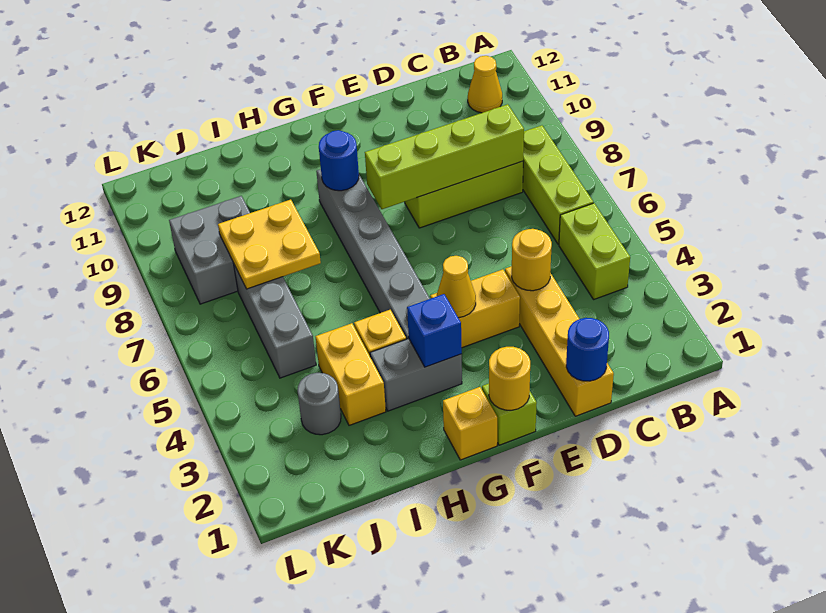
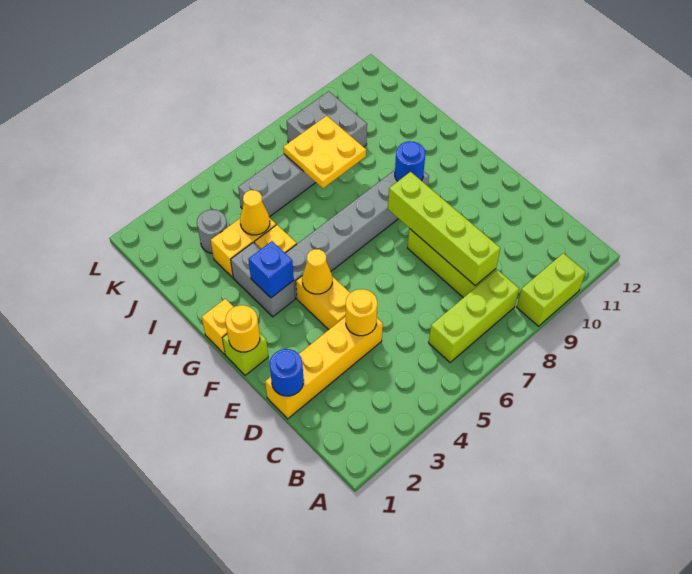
lime brick B4:B5 level 1 -> lime brick A9:A10 level 1
yellow cone B11 level 1 -> yellow cone I4 level 2

